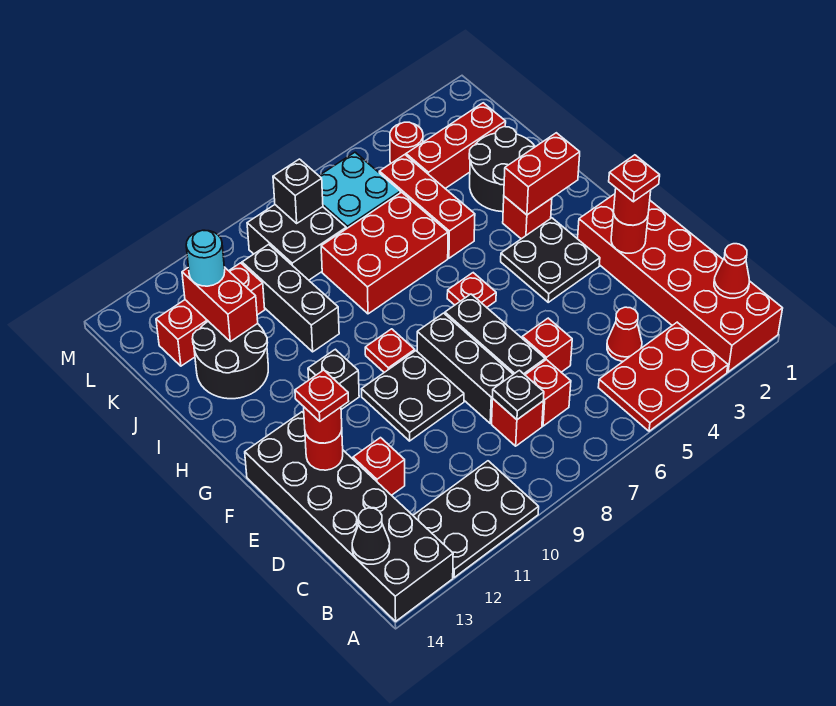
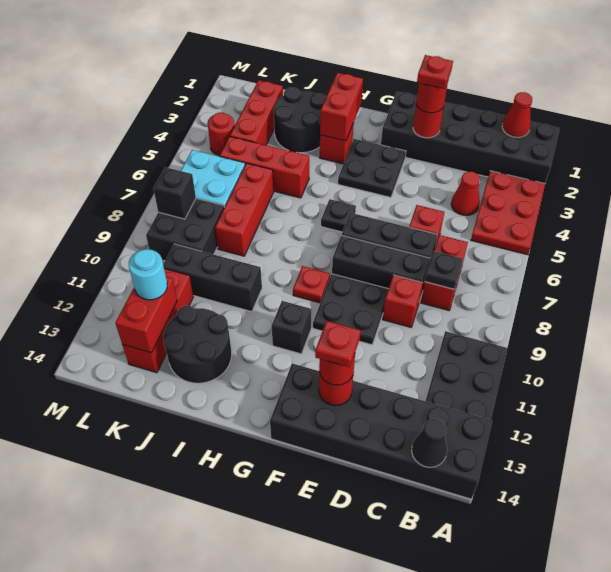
red brick A1:F2 level 1 -> black brick A1:F2 level 1
red brick D12 level 1 -> red brick D9 level 1
red plate G6 level 1 -> black plate G6 level 1
red brick I6:J8 level 1 -> red brick J6:J8 level 1
red brick J12:K12 level 2 -> red brick K12:K13 level 2

